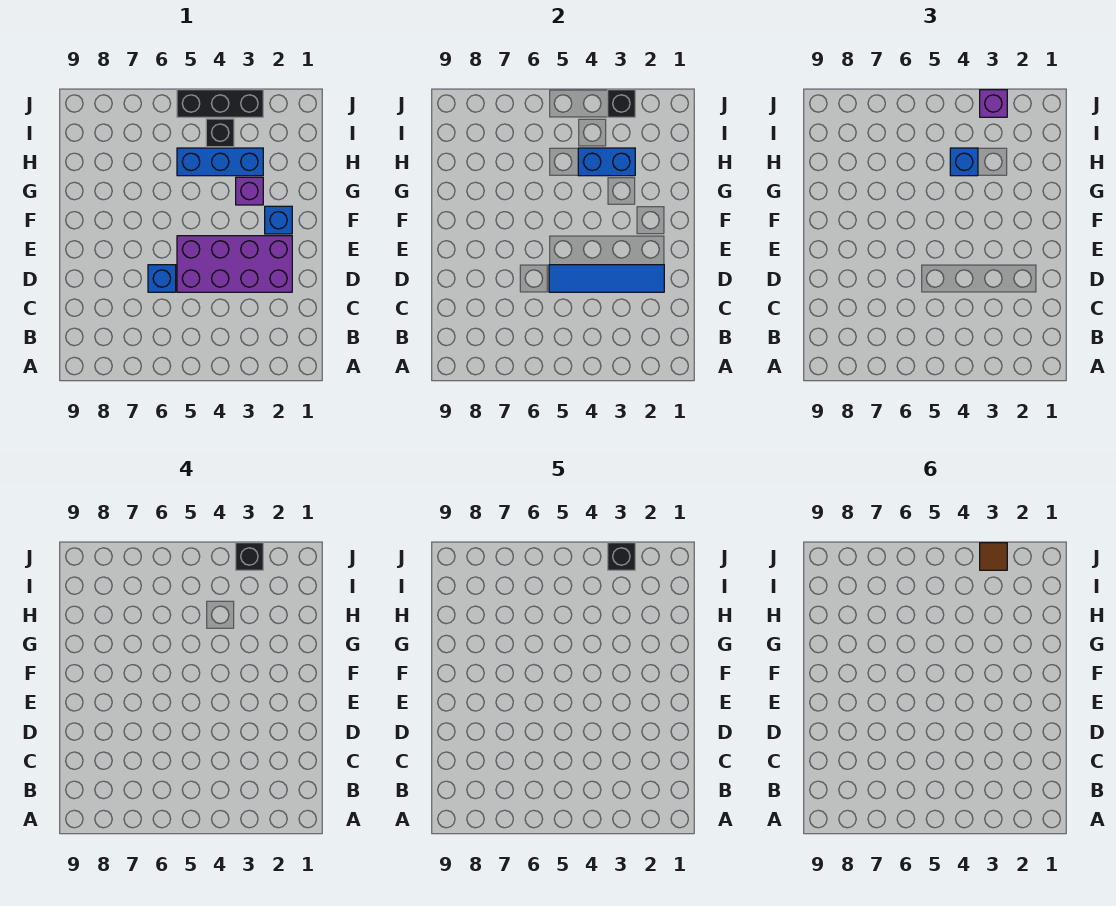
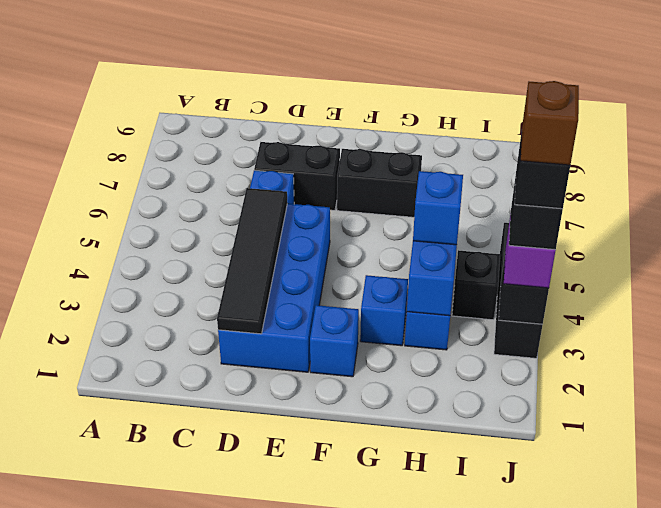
purple brick D2:E5 level 1 -> blue brick D2:E5 level 1
blue tile D2:D5 level 2 -> black tile D2:D5 level 2
none -> black brick D7:E7 level 1
none -> black brick F7:G7 level 1
purple brick G3 level 1 -> blue brick G3 level 1
brown tile J3 level 6 -> brown brick J3 level 6

